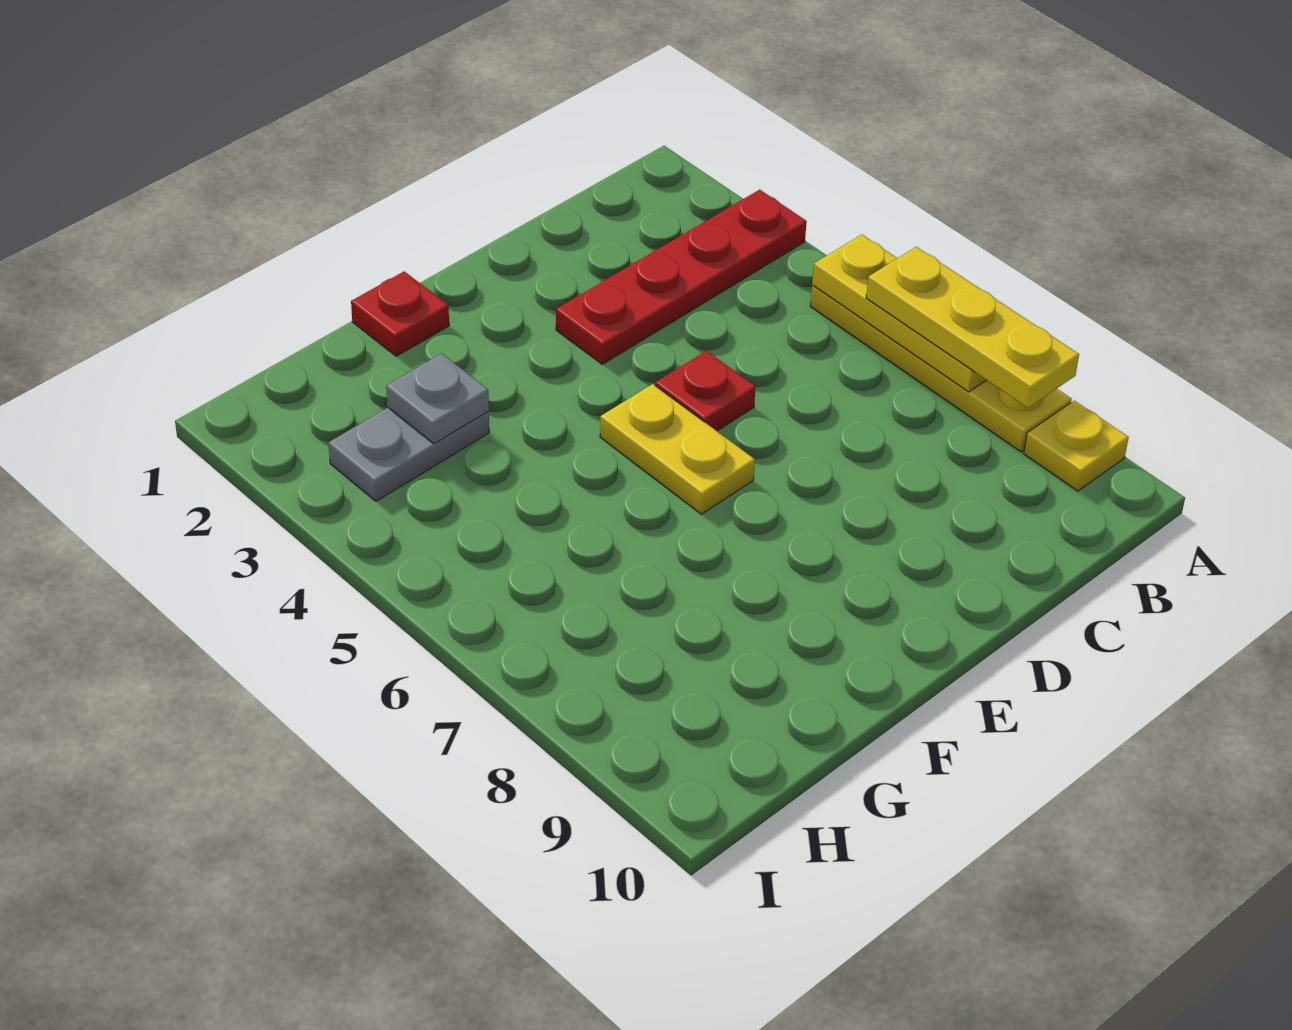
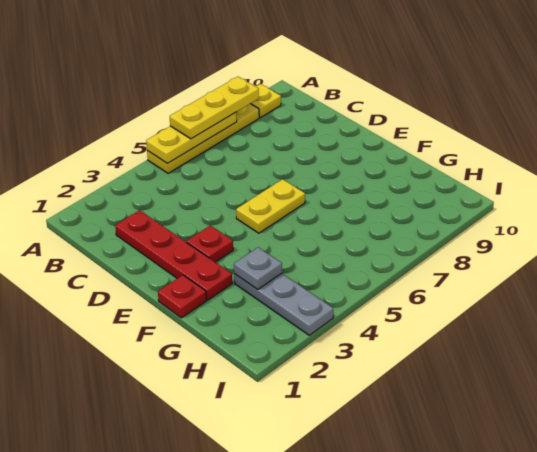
red plate A3:D3 level 1 -> red plate C2:F2 level 1
red plate D5 level 1 -> red plate E3 level 1
grey plate G3:H3 level 1 -> grey plate G3:I3 level 1

